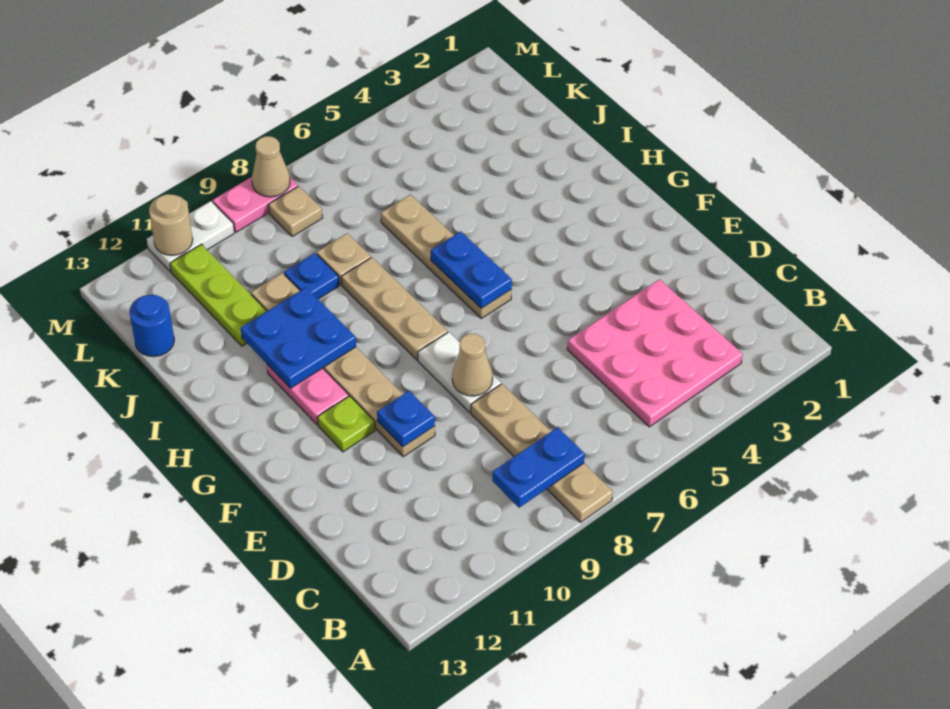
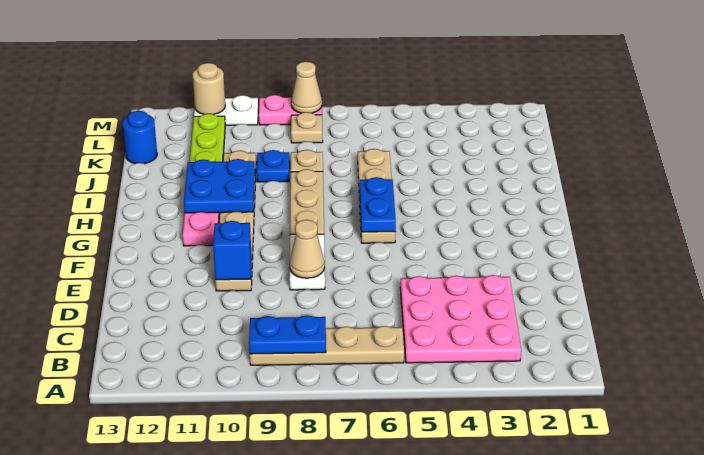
tan plate A8:D8 level 1 -> tan plate B6:B9 level 1
blue plate E10 level 2 -> blue brick E10 level 2
lime plate F11 level 1 -> none

